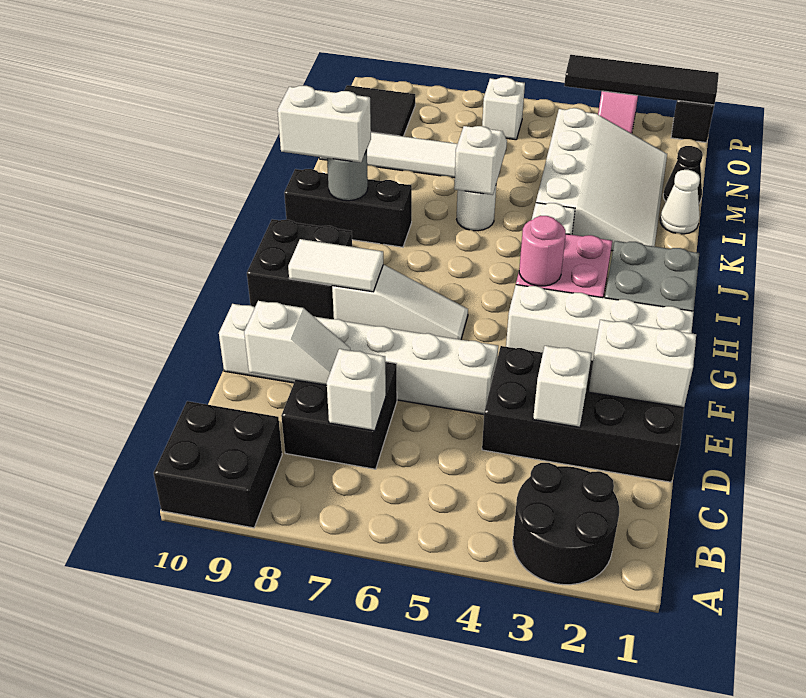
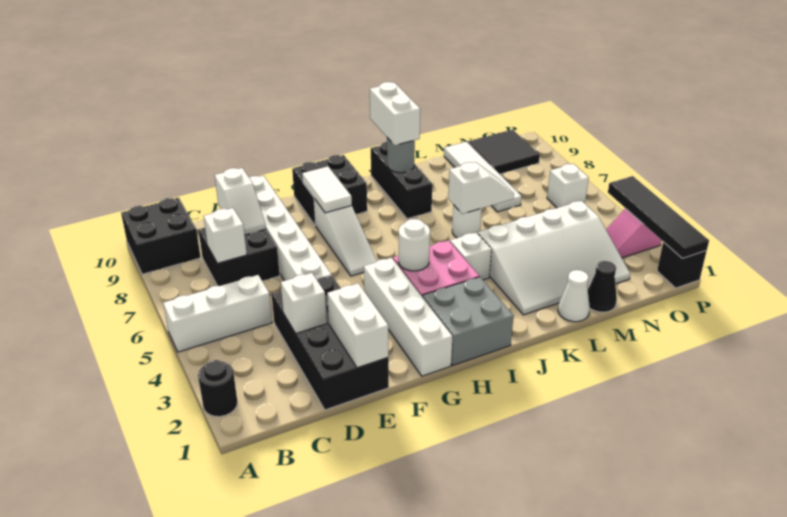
black round brick A2:B3 level 1 -> black round brick A2 level 1
none -> white brick A5:C5 level 1
pink round brick H4 level 2 -> white round brick H4 level 2

